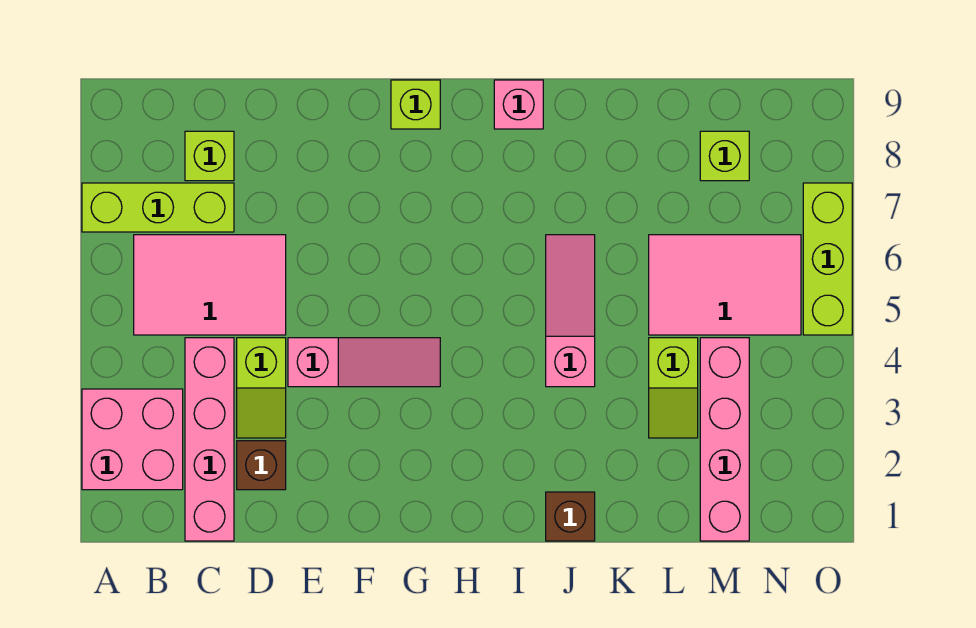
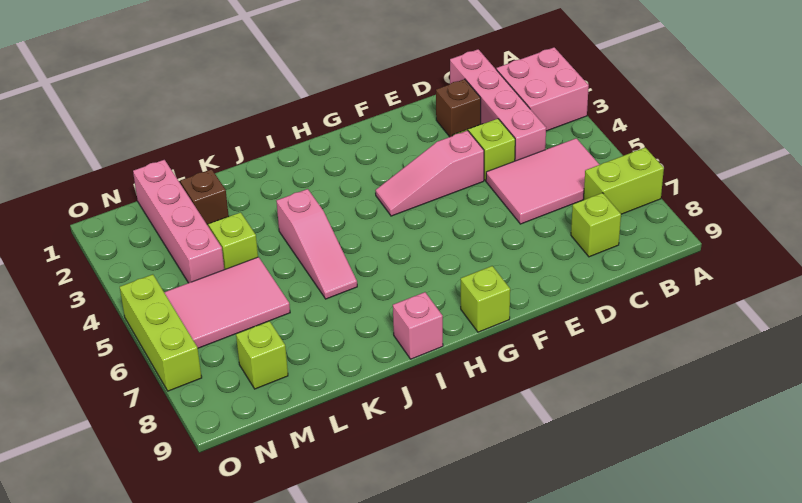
lime brick A7:C7 level 1 -> lime brick A7:B7 level 1
brown brick J1 level 1 -> brown brick L2 level 1

